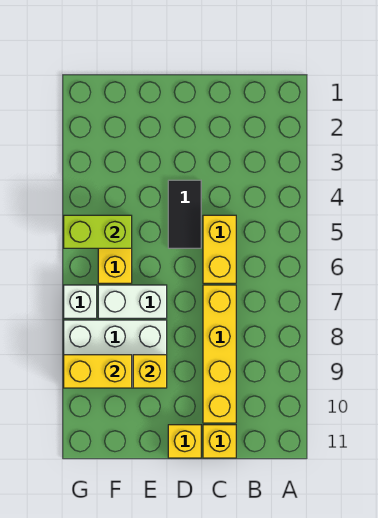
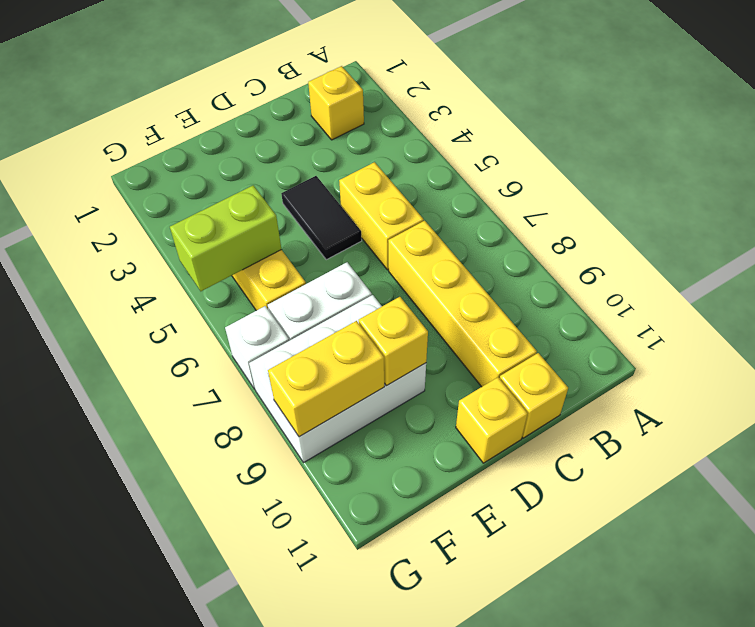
none -> yellow brick B2 level 1

